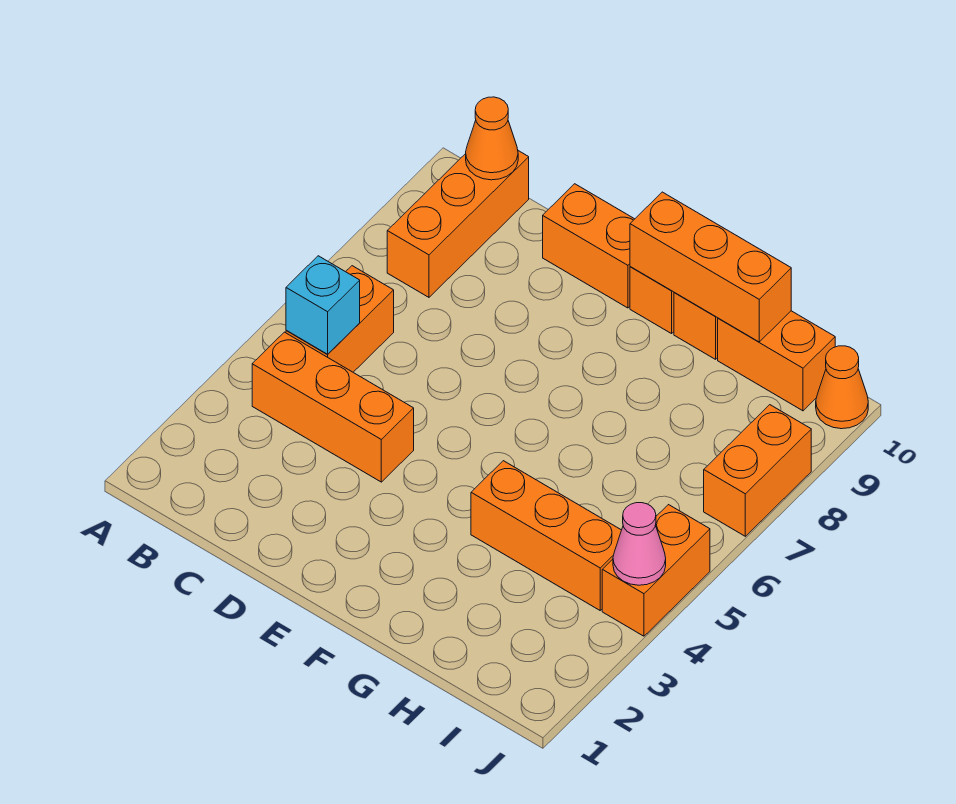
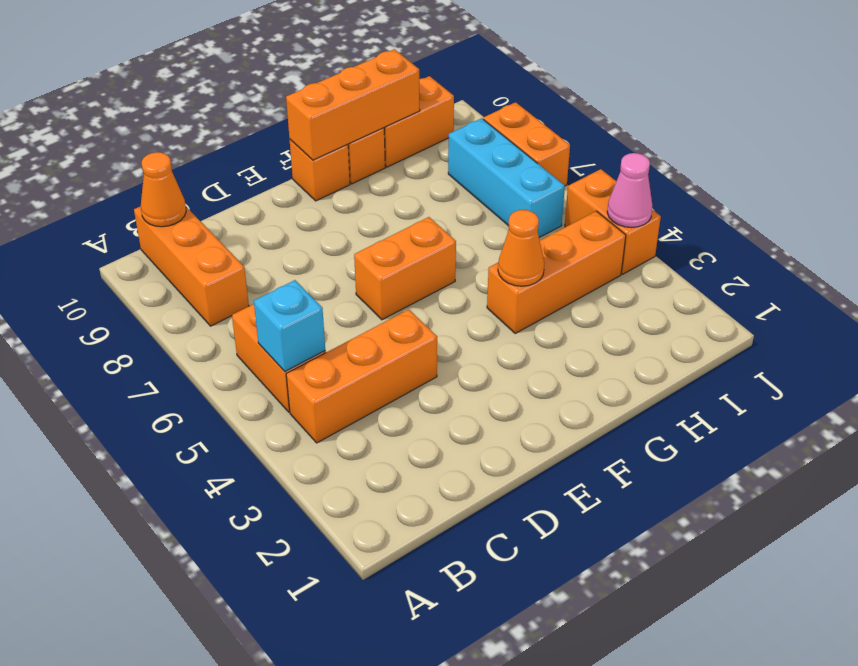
orange brick D10:E10 level 1 -> orange brick E6:F6 level 1
none -> cyan brick I6:I8 level 1
orange cone J10 level 1 -> orange cone G4 level 2

